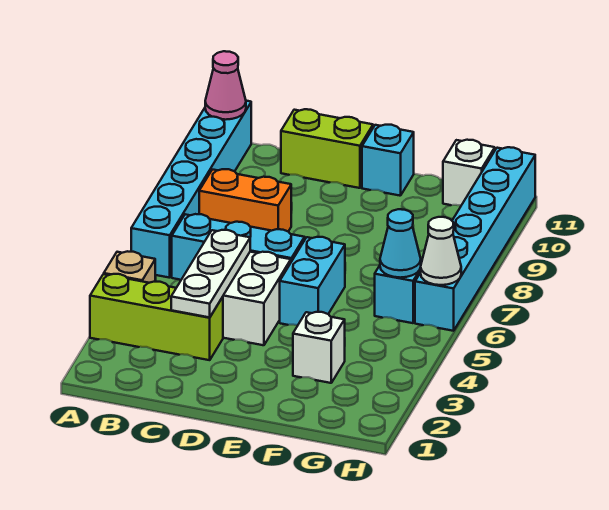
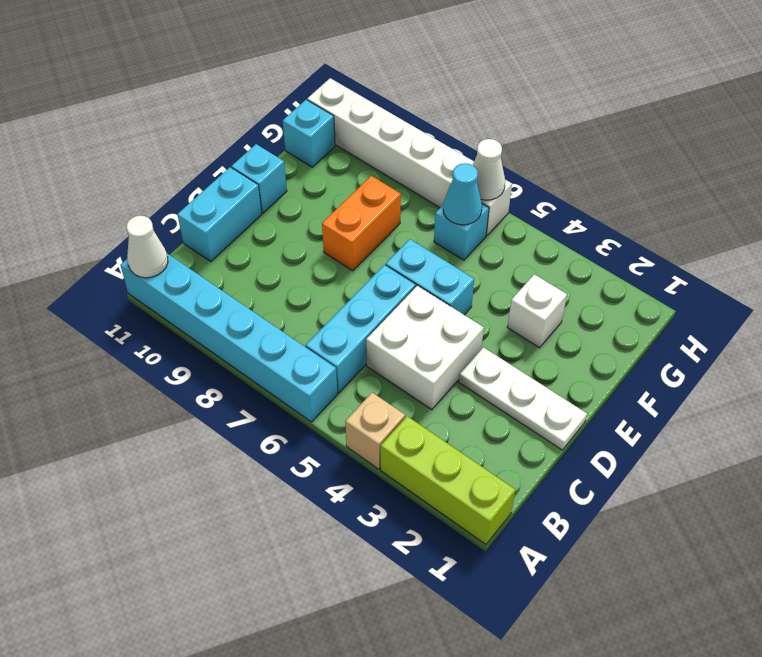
lime brick A3:C3 level 1 -> lime brick A1:A3 level 1
pink cone A11 level 2 -> white cone A11 level 2
orange brick B8:C8 level 1 -> orange brick E8:F8 level 1
white plate C3:C5 level 2 -> white plate D1:D3 level 1
lime brick C11:D11 level 1 -> cyan brick C11:D11 level 1
white brick G11 level 1 -> cyan brick G11 level 1
cyan brick H6:H11 level 1 -> white brick H6:H11 level 1

